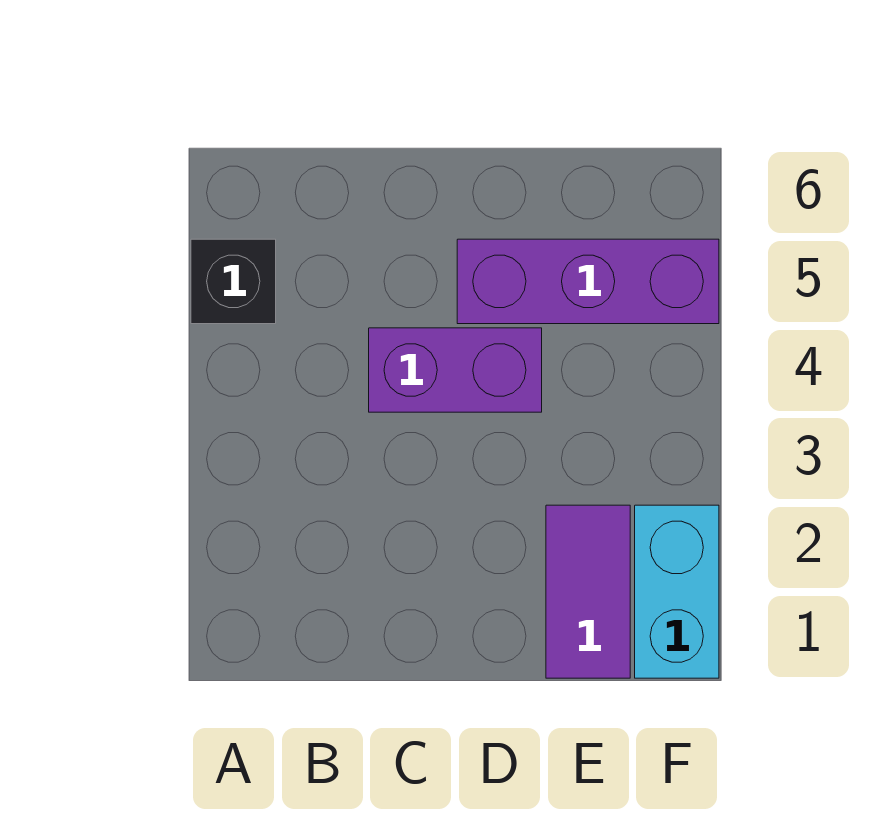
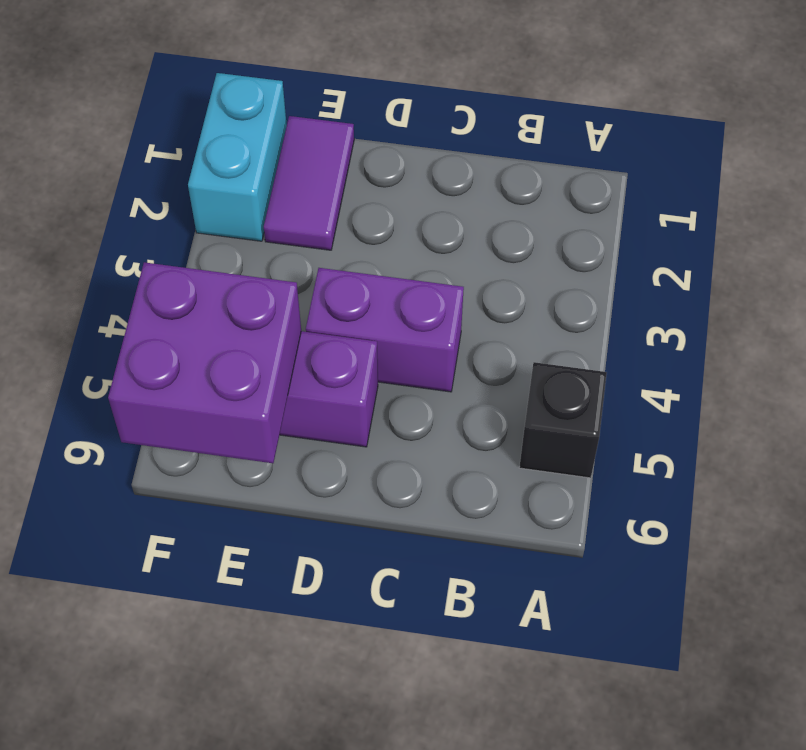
none -> purple brick E5:F6 level 2

